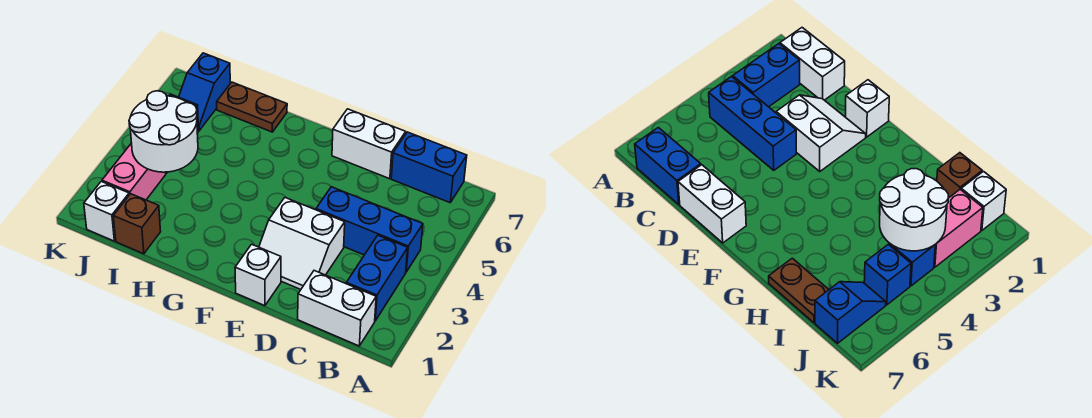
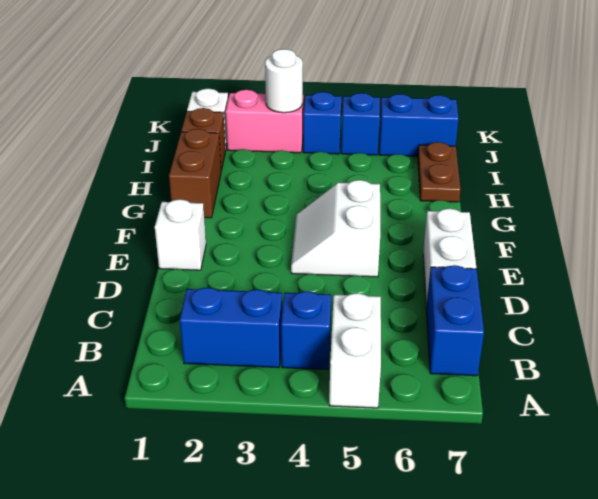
white brick B1:C1 level 1 -> white brick A5:B5 level 1
blue brick B4:D4 level 1 -> blue brick B4 level 1
white slope D2:E3 level 1 top 3 -> white slope E4:F5 level 1 top 5
none -> brown brick G1:H1 level 1
white round brick I3:J4 level 2 -> white round brick J3 level 2
blue slope J6:J7 level 1 top 7 -> blue brick J6:J7 level 1

